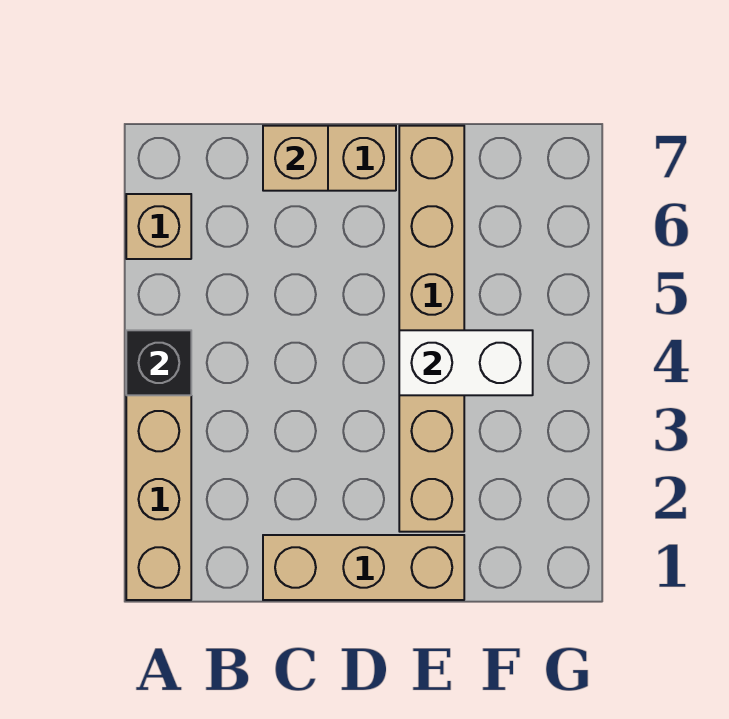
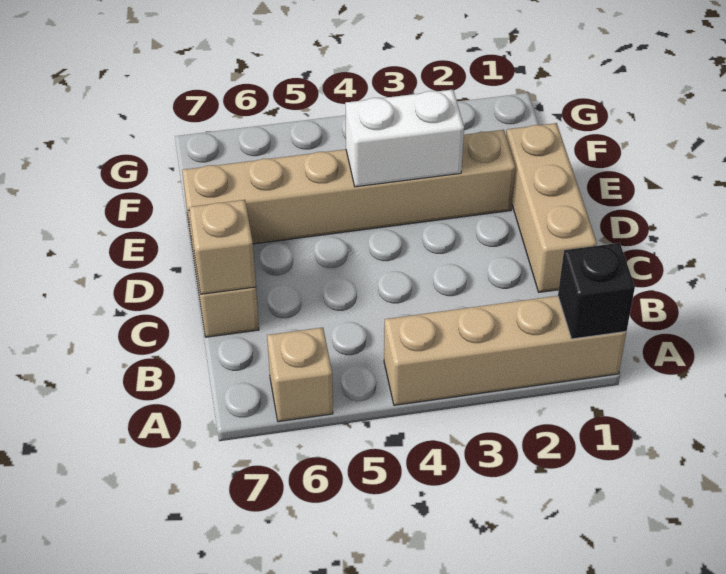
black brick A4 level 2 -> black brick A1 level 2
white brick E4:F4 level 2 -> white brick E3:E4 level 2

